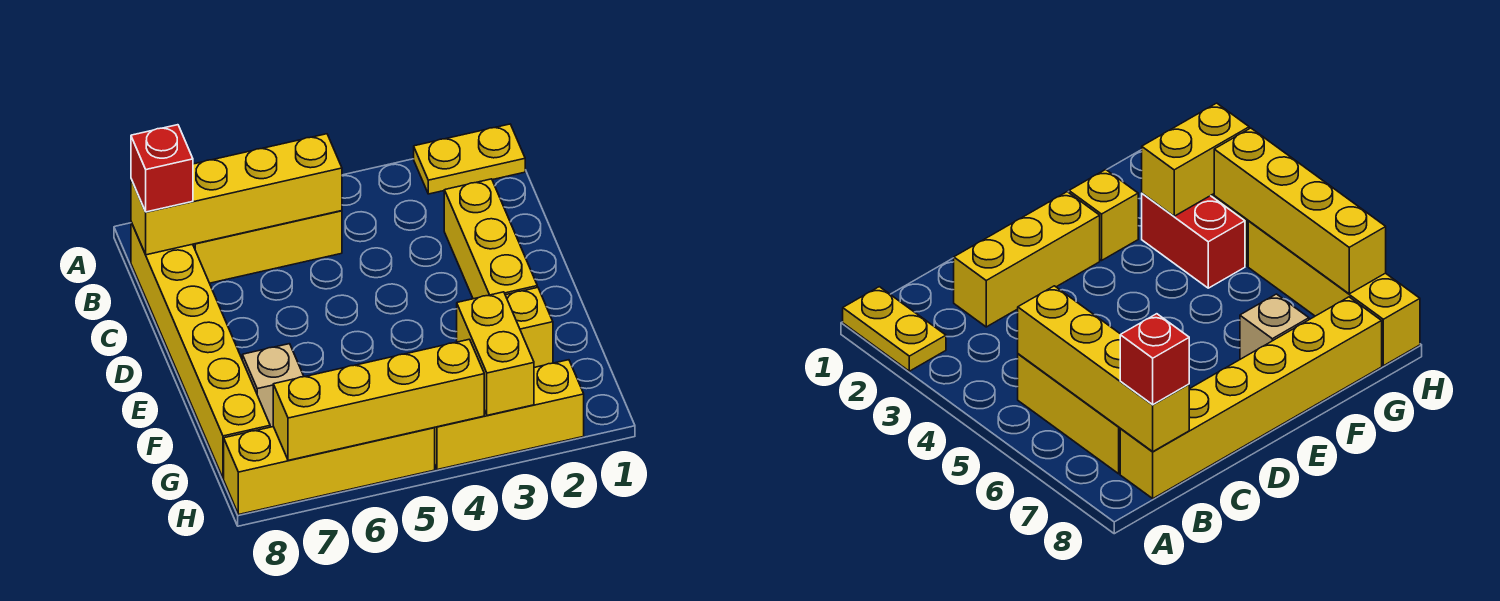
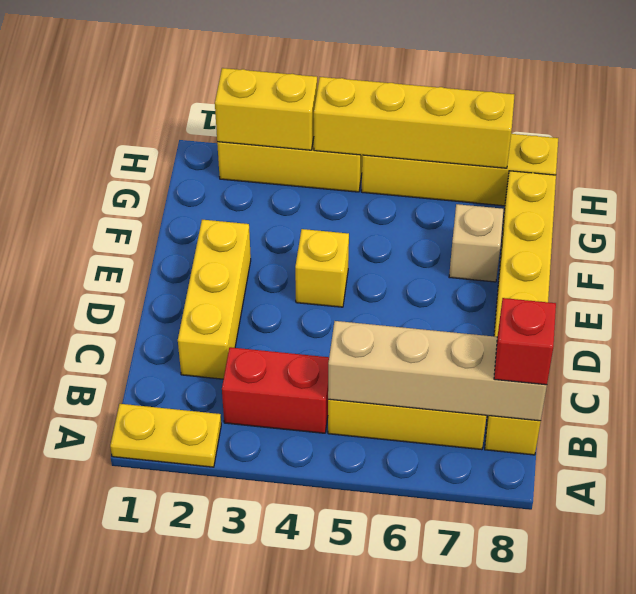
yellow brick B5:B8 level 2 -> tan brick B5:B8 level 2
yellow brick F2 level 1 -> yellow brick E4 level 1
red brick G3:G4 level 1 -> red brick B3:B4 level 1
yellow brick G3:H3 level 2 -> yellow brick H2:H3 level 2

